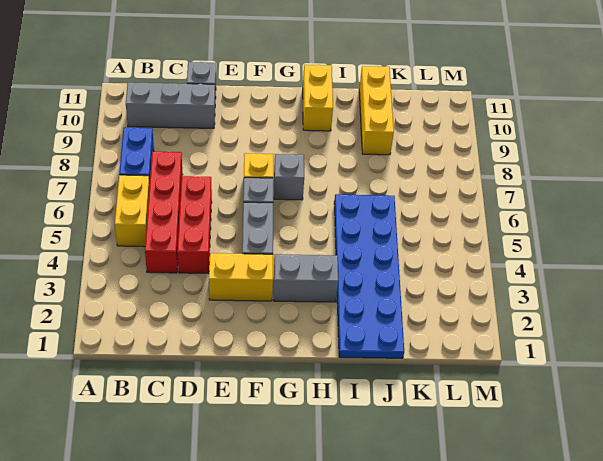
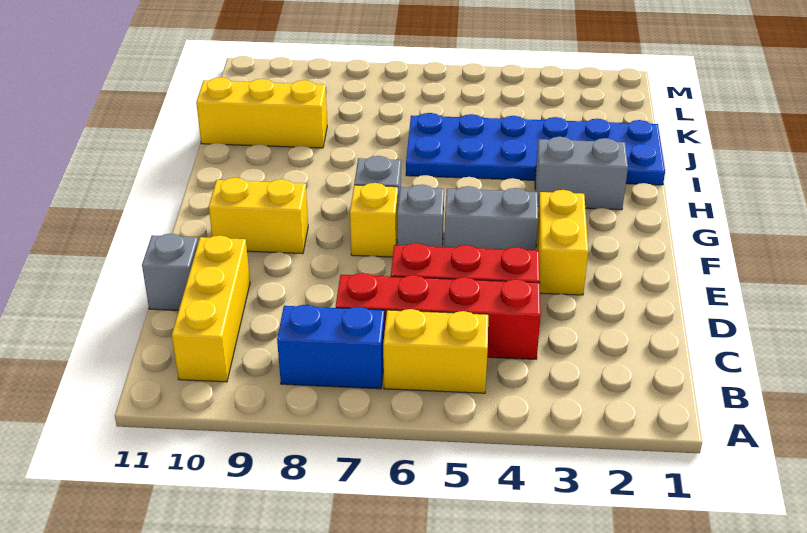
grey brick B10:D10 level 1 -> yellow brick B10:D10 level 1
grey brick G3:H3 level 1 -> grey brick H2:H3 level 1
yellow brick H10:H11 level 1 -> yellow brick F9:F10 level 1

